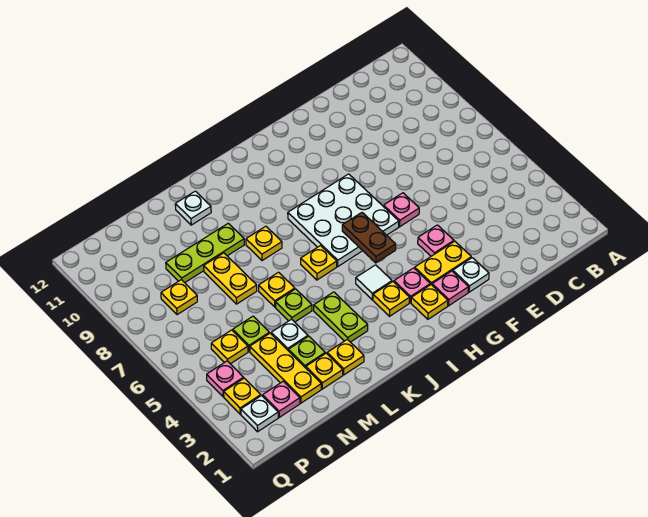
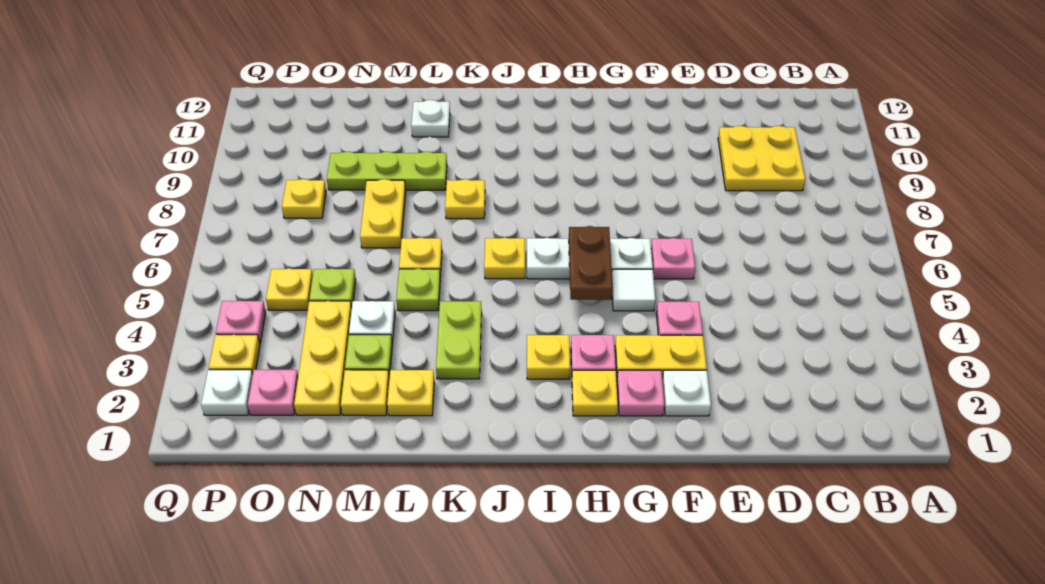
none -> yellow plate C9:D10 level 1
white plate G6:I8 level 1 -> white plate G6:I6 level 1
white tile I4 level 1 -> white tile G5 level 1

